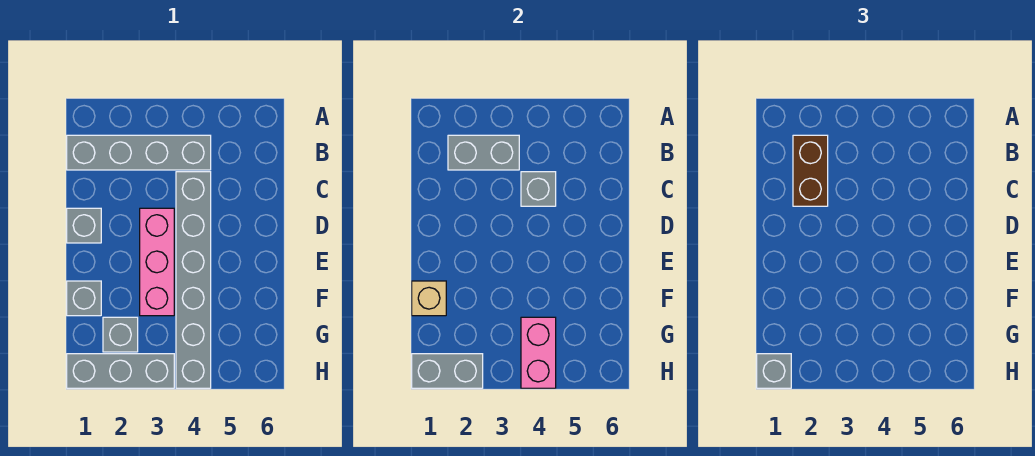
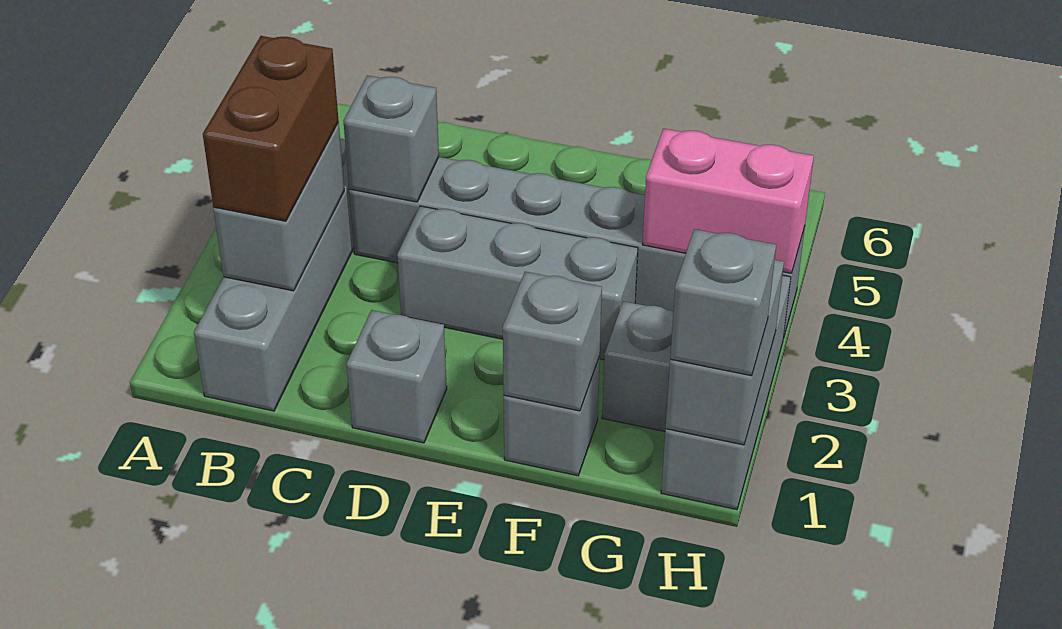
brown brick B2:C2 level 3 -> brown brick B2:B3 level 3
pink brick D3:F3 level 1 -> grey brick D3:F3 level 1
tan brick F1 level 2 -> grey brick F1 level 2

